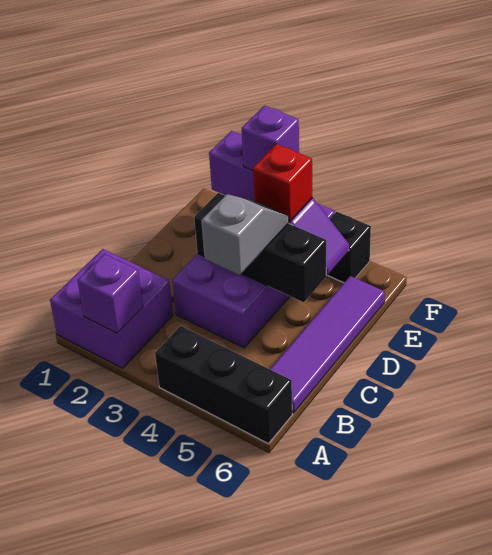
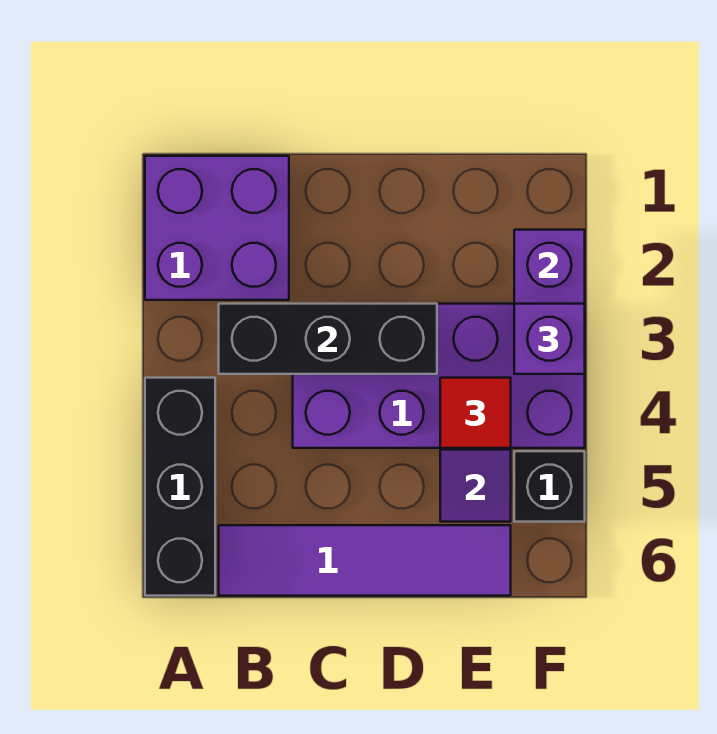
purple brick A2 level 2 -> none
grey slope C4:D4 level 3 top C -> none
black brick D3:D5 level 2 -> black brick B3:D3 level 2
red brick E4 level 3 -> red tile E4 level 3

